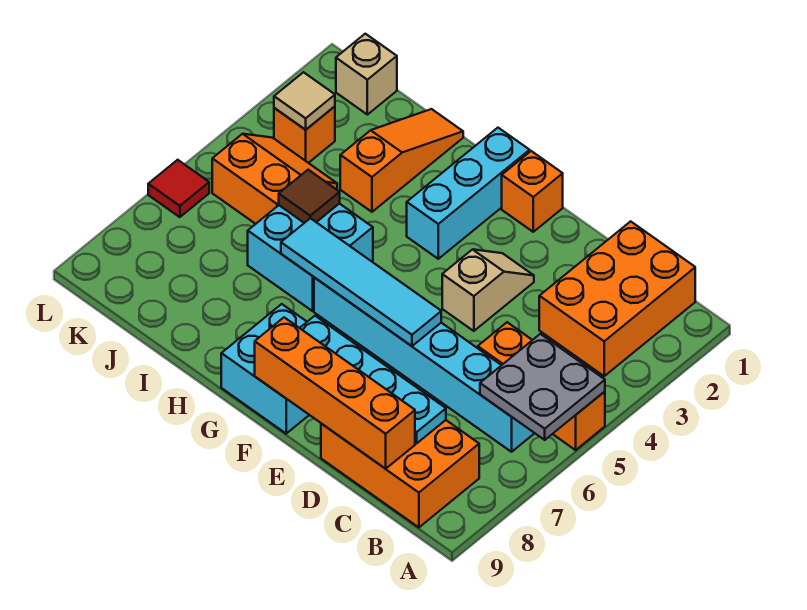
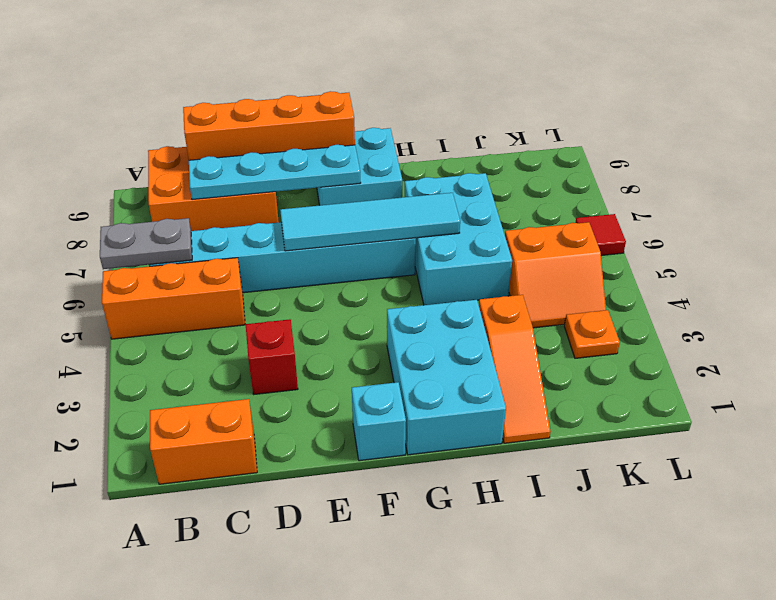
grey plate A5:B6 level 2 -> grey plate A6:B6 level 2
orange brick B1:C3 level 1 -> orange brick B1:C1 level 1
none -> red brick D3 level 1
tan slope E3:E4 level 1 top 4 -> none
orange brick F1 level 1 -> cyan brick F1 level 1
cyan brick G1:G3 level 1 -> cyan brick G1:H3 level 1
cyan brick H5:I6 level 1 -> cyan brick H5:I7 level 1
brown tile I5 level 2 -> none
tan brick K1 level 1 -> none
orange brick K3 level 1 -> orange plate K3 level 1
tan tile K3 level 2 -> none

